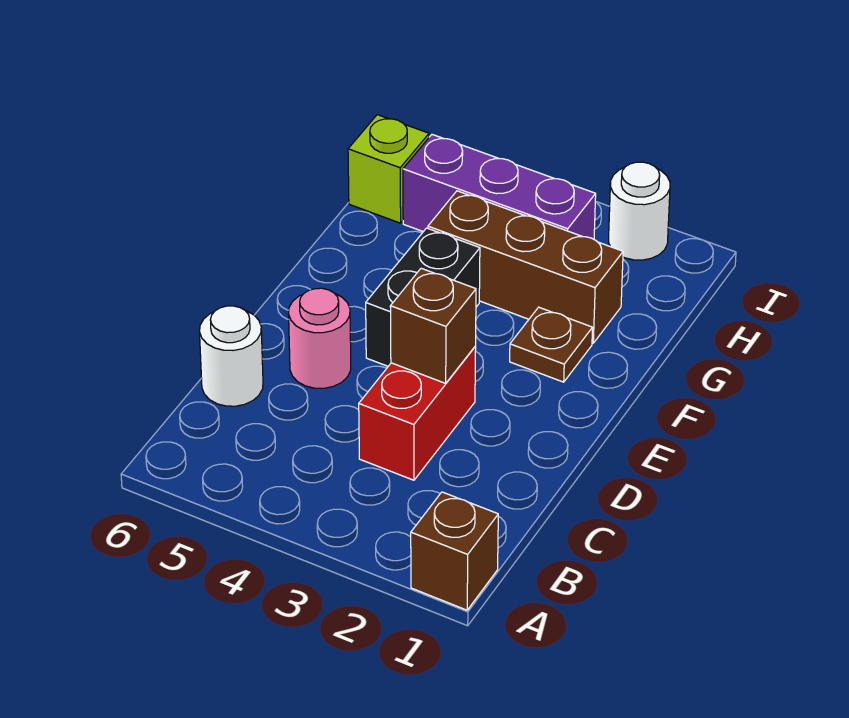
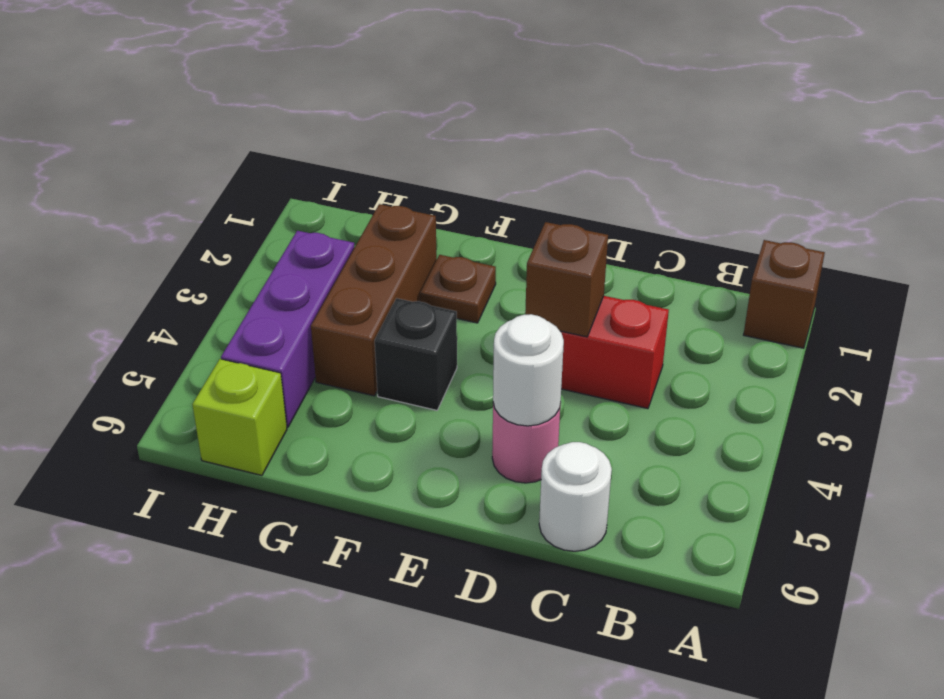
black brick E4:F4 level 1 -> black brick F4 level 1
white round brick I2 level 1 -> white round brick D5 level 2

